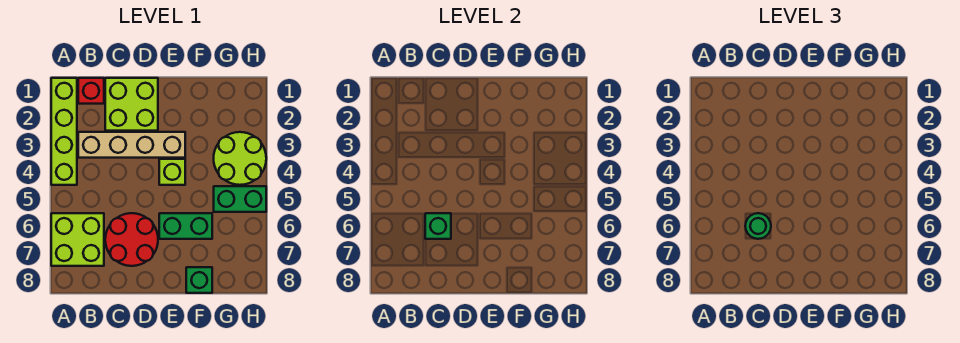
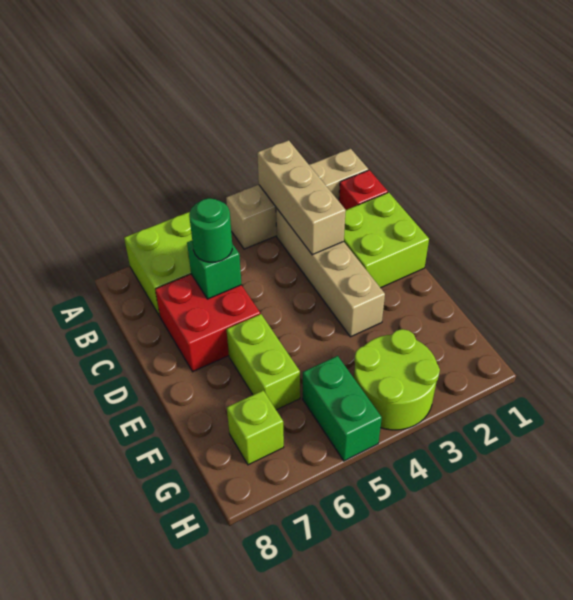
lime brick A1:A4 level 1 -> tan brick A1:A4 level 1
none -> tan brick A3:C3 level 2
red round brick C6:D7 level 1 -> red brick C6:D7 level 1
lime brick E4 level 1 -> lime brick G7 level 1
green brick E6:F6 level 1 -> lime brick E6:F6 level 1
green brick F8 level 1 -> none

